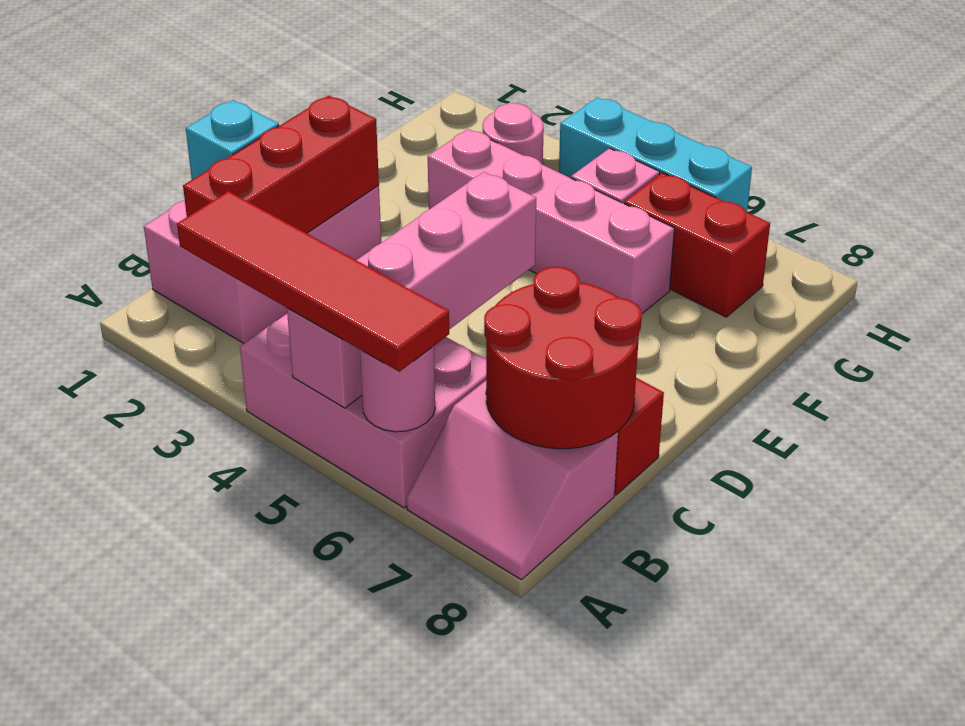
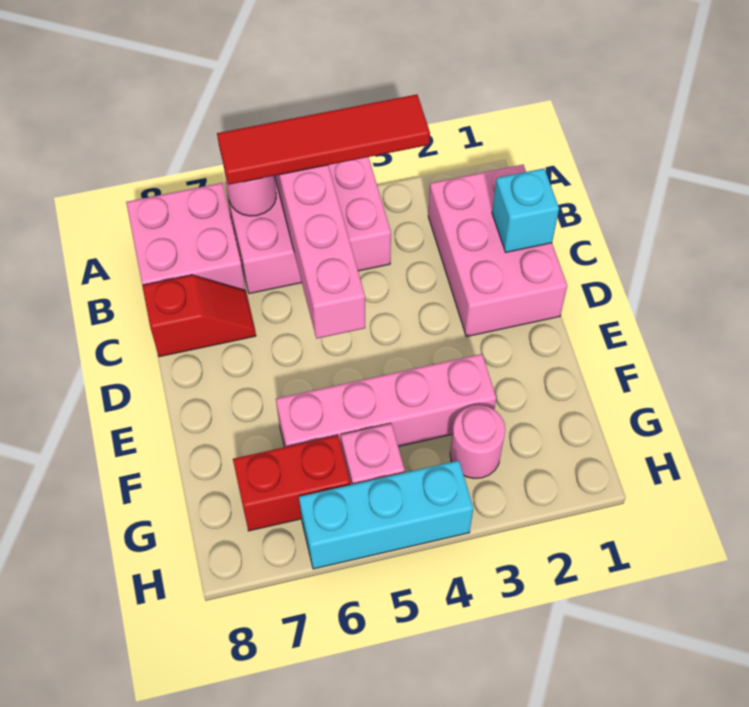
pink slope A7:B8 level 1 top B -> pink brick A7:B8 level 1
red brick B2:D2 level 2 -> none
red round brick B7:C8 level 2 -> none

